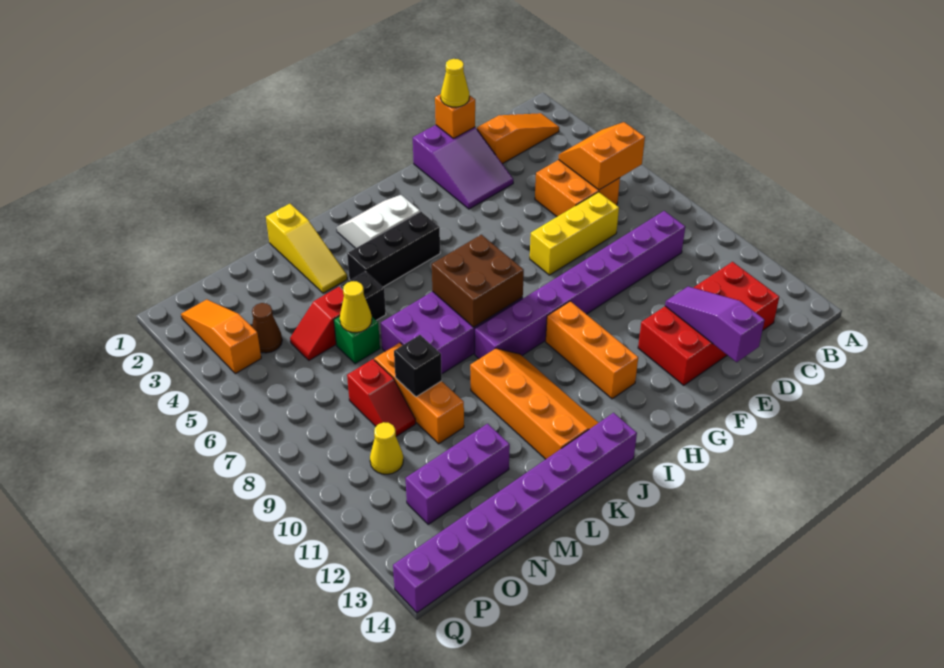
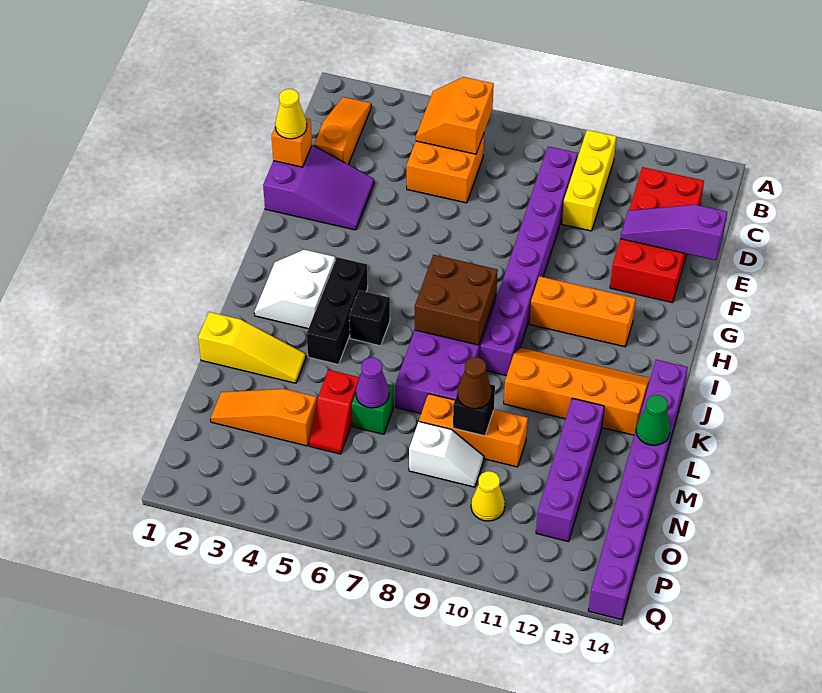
yellow brick D7:F7 level 1 -> yellow brick B10:D10 level 1
black brick L5 level 1 -> black brick J5 level 1
none -> green cone L14 level 2
yellow cone M6 level 2 -> purple cone M6 level 2
purple brick M12:O12 level 1 -> purple brick L12:O12 level 1
red slope N8:N9 level 1 top 8 -> white slope N8:N9 level 1 top 8
brown cone O4 level 1 -> brown cone M9 level 3
orange slope P2:P4 level 1 top 4 -> orange slope N2:N4 level 1 top 4

